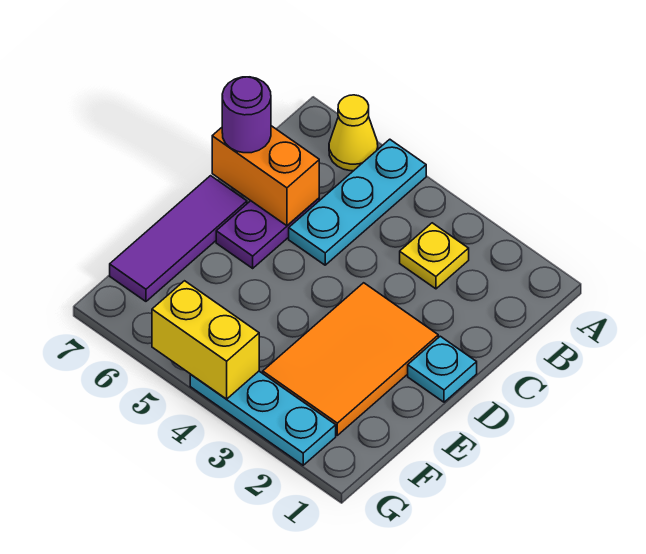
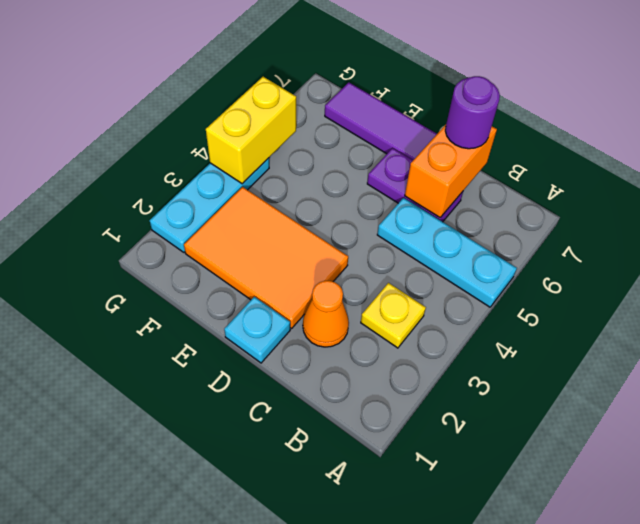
yellow cone A6 level 1 -> none
none -> orange cone C2 level 1

